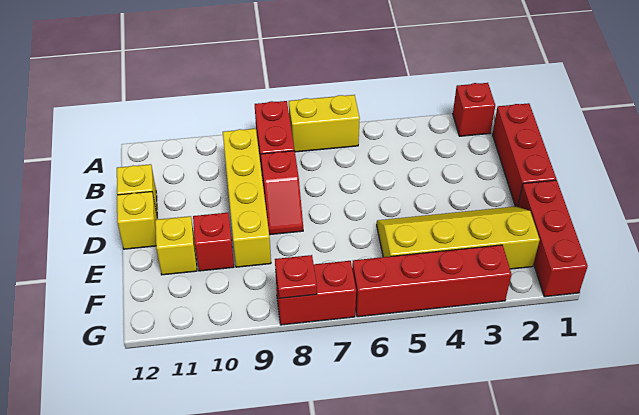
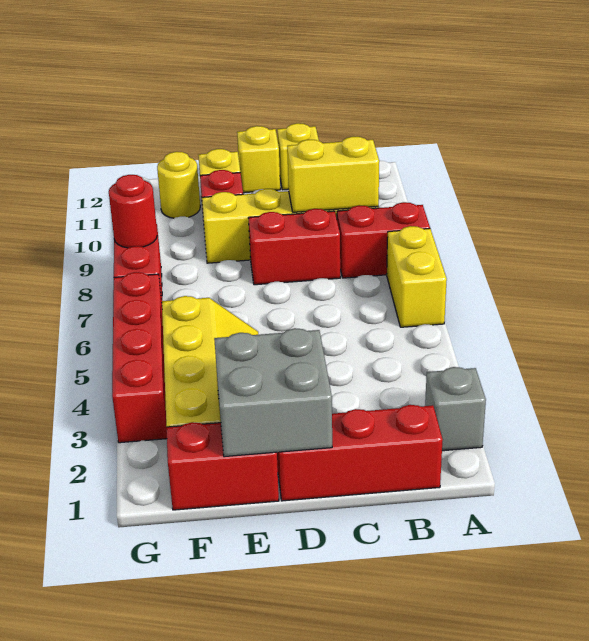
red brick A2 level 1 -> grey brick A2 level 1
none -> yellow brick B9:C9 level 2
red slope C8:D8 level 1 top C -> red brick C8:D8 level 1
none -> grey brick D1:E2 level 2
red brick E1:G1 level 1 -> red brick E1:F1 level 1
none -> yellow round brick F11 level 1
red plate G8 level 2 -> red round brick G8 level 2

